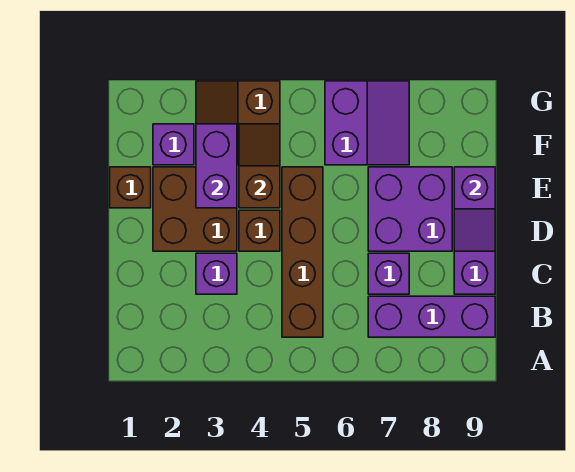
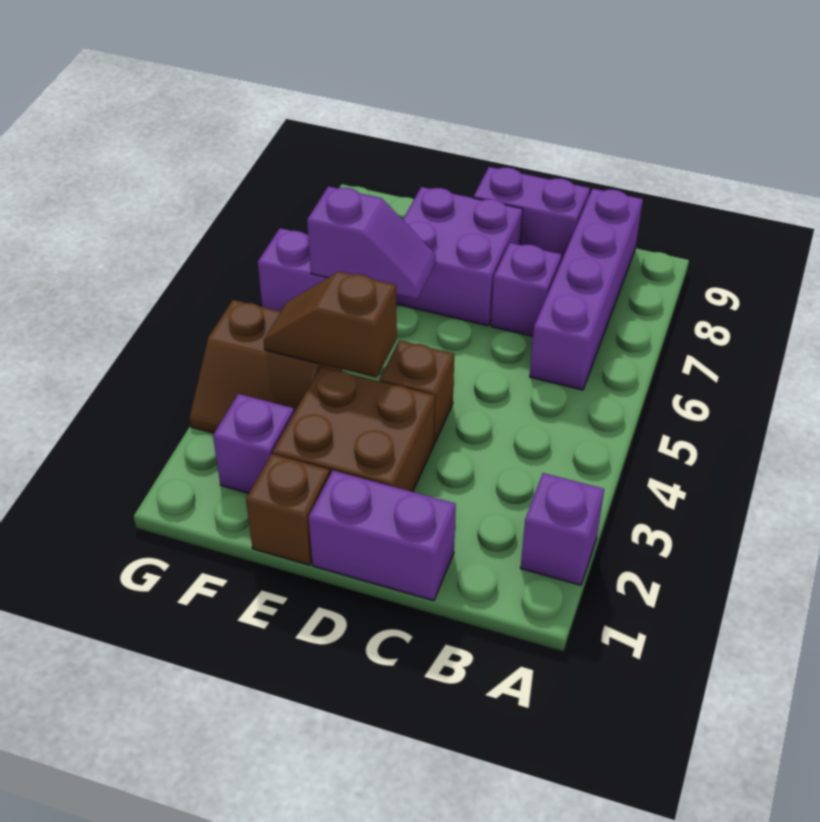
brown brick B5:E5 level 1 -> none
purple brick B7:B9 level 1 -> purple brick B6:B9 level 1
purple brick C3 level 1 -> purple brick A2 level 1
purple slope D9:E9 level 2 top E -> purple slope E6:F6 level 2 top F
purple brick E3:F3 level 2 -> purple brick C1:D1 level 1

